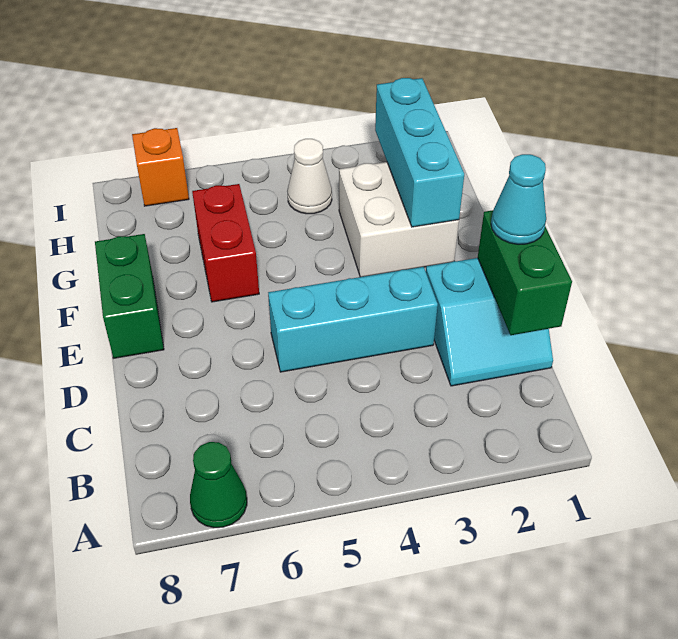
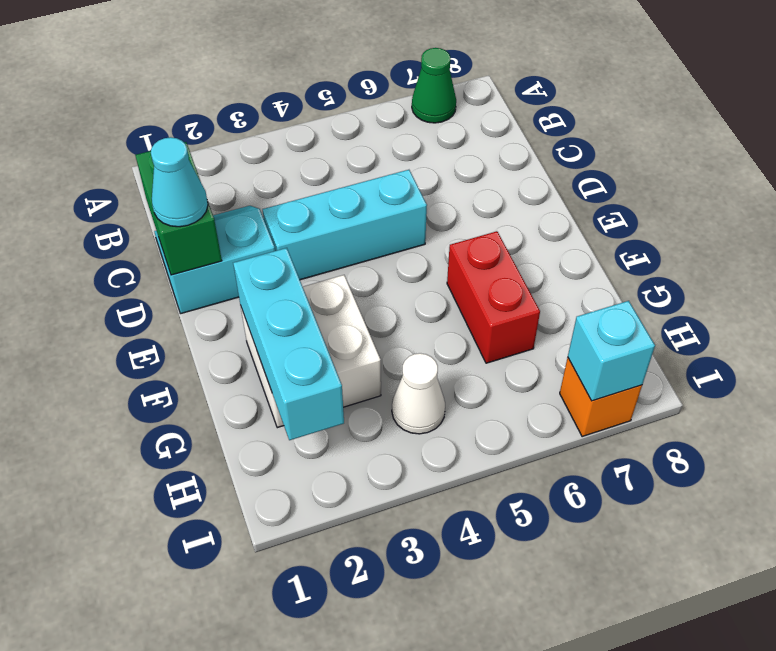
green brick E8:F8 level 1 -> none
none -> cyan brick I7 level 2

